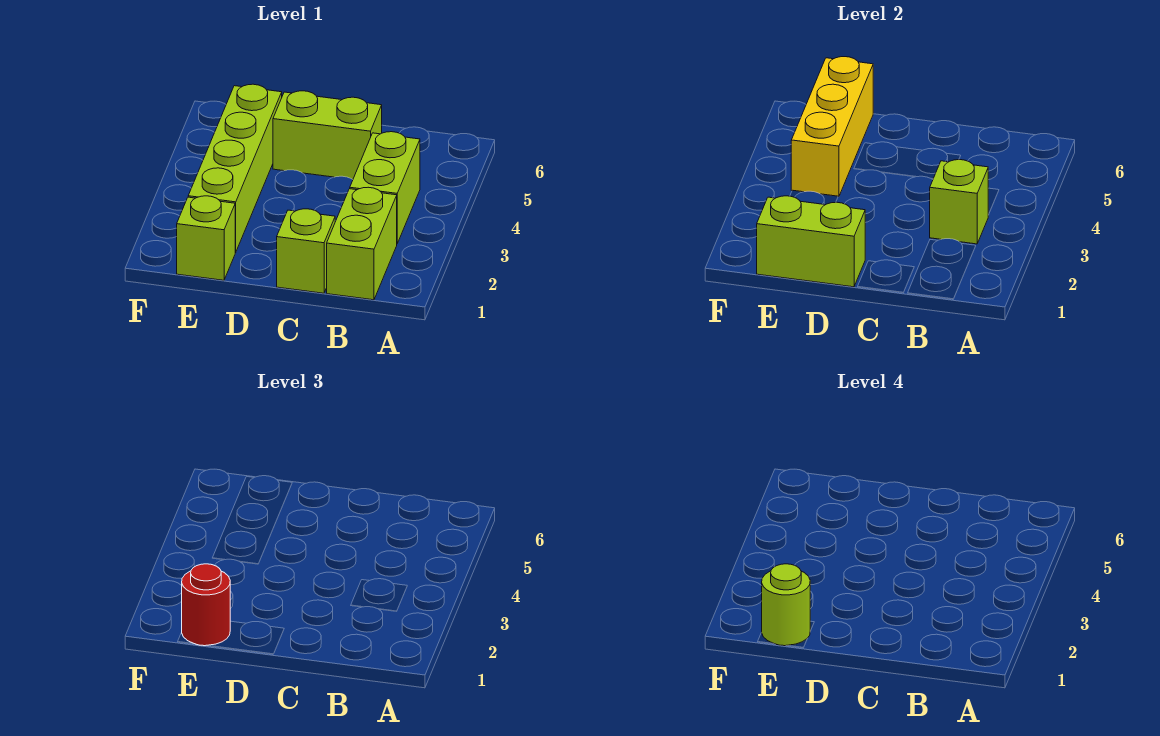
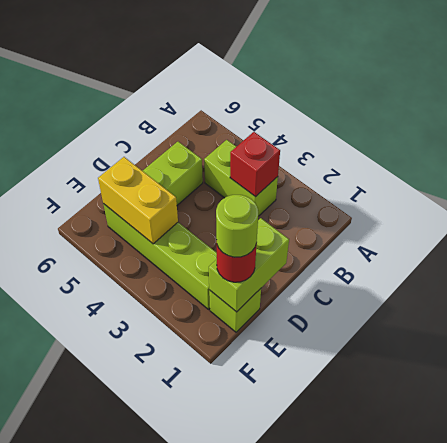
lime brick B1:B2 level 1 -> none
lime brick B3 level 2 -> red brick B3 level 2
lime brick C1 level 1 -> none
yellow brick E4:E6 level 2 -> yellow brick E4:E5 level 2

